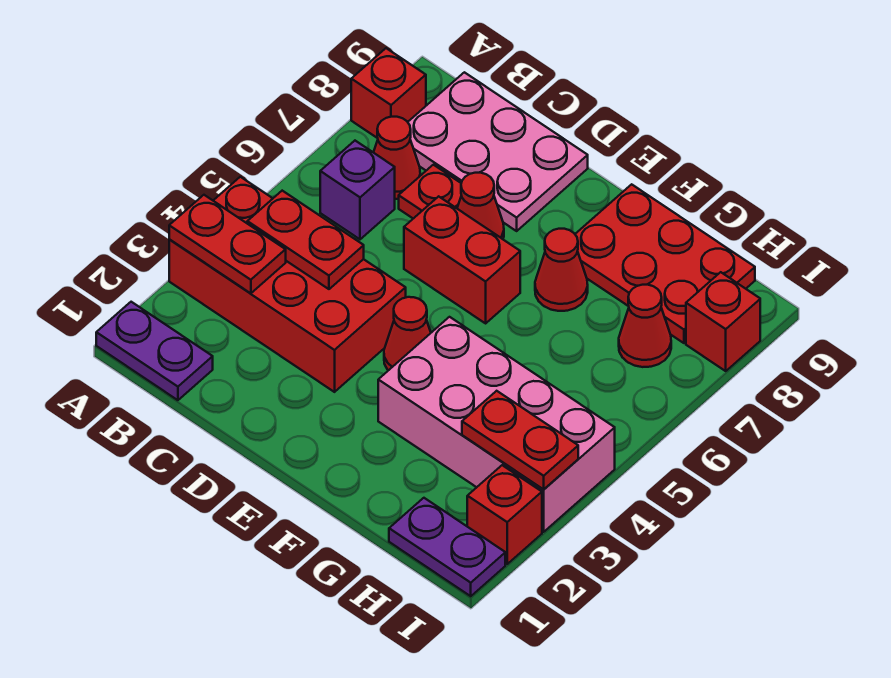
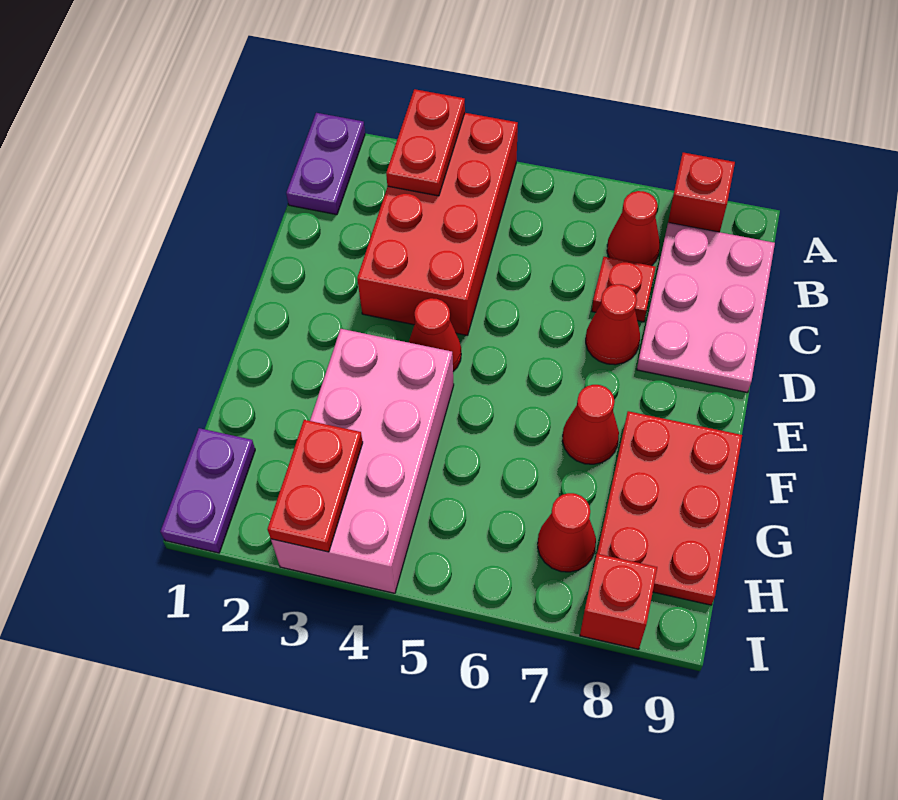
red plate B4:C4 level 2 -> none
purple brick B6 level 1 -> none
red brick D6:E6 level 1 -> none
red brick I2 level 1 -> none

